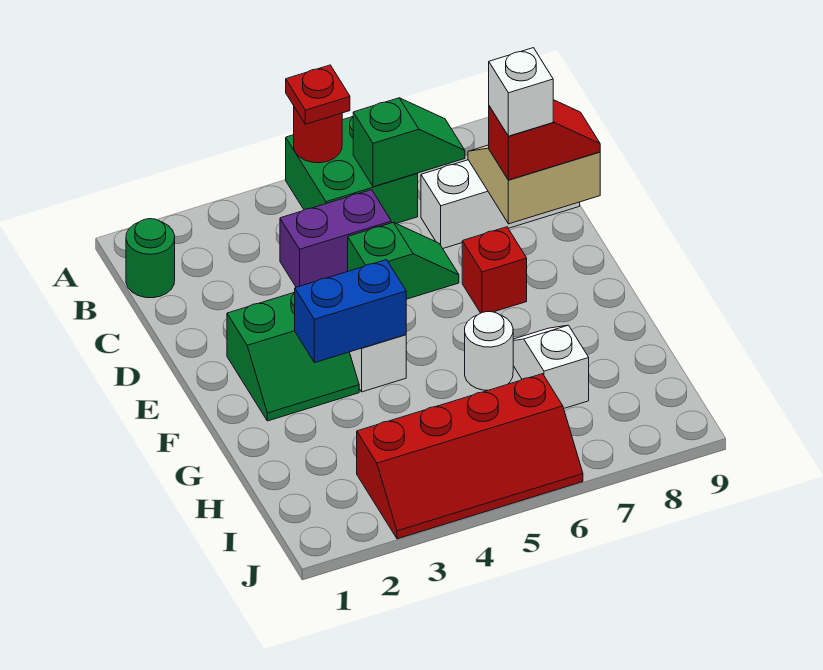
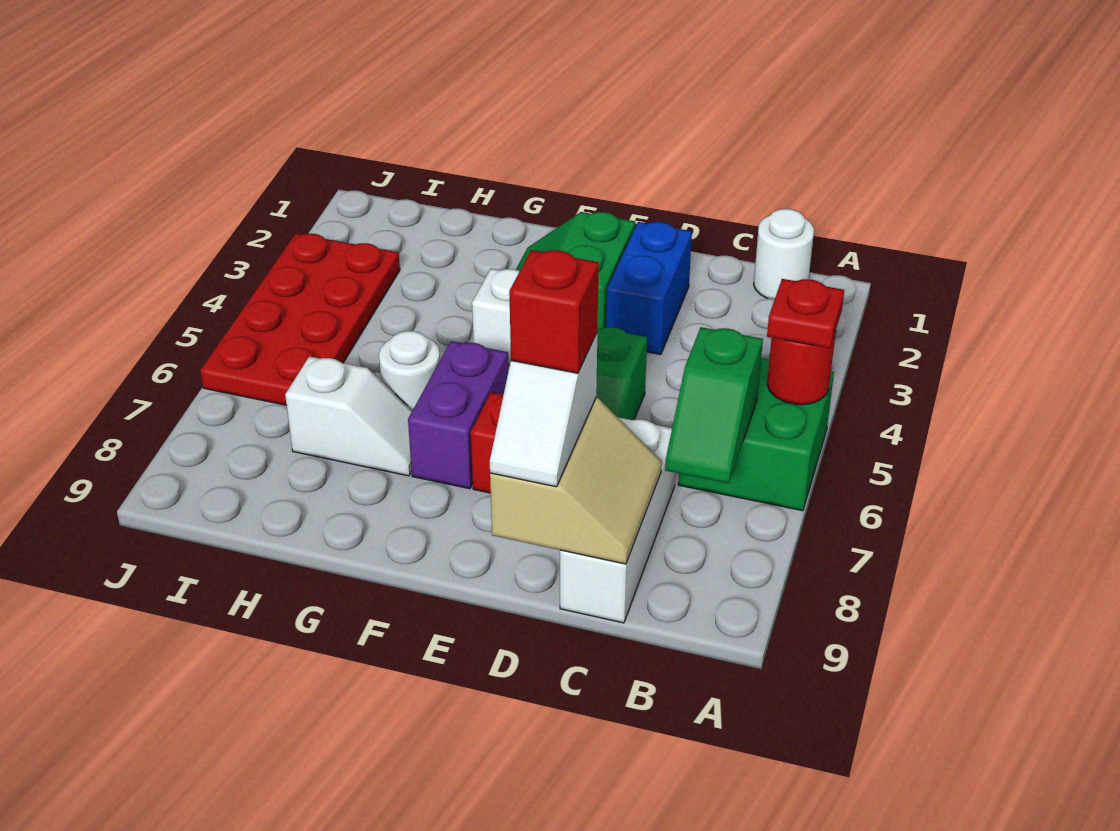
green round brick B1 level 1 -> white round brick B1 level 1
purple brick C4:C5 level 1 -> purple brick F6:F7 level 1
red slope D8:D9 level 3 top 8 -> white slope D8:D9 level 3 top 8
white brick D8 level 4 -> red brick D8 level 4
blue brick F3:F4 level 2 -> blue brick D2:D3 level 1
red slope I3:J6 level 1 top I -> red plate I3:J6 level 1

